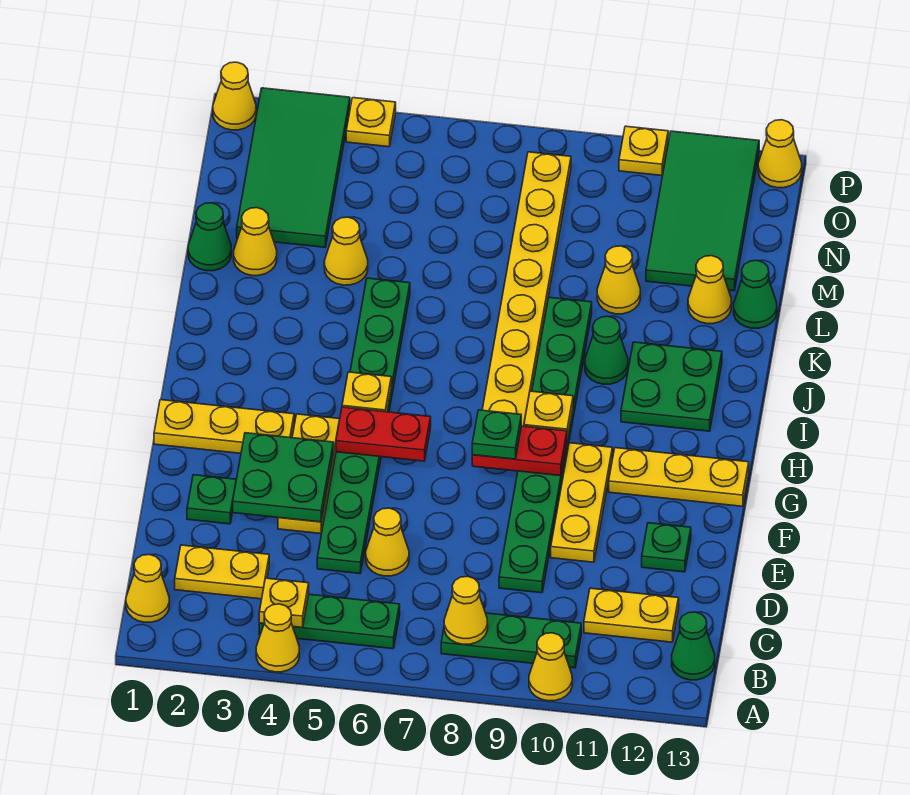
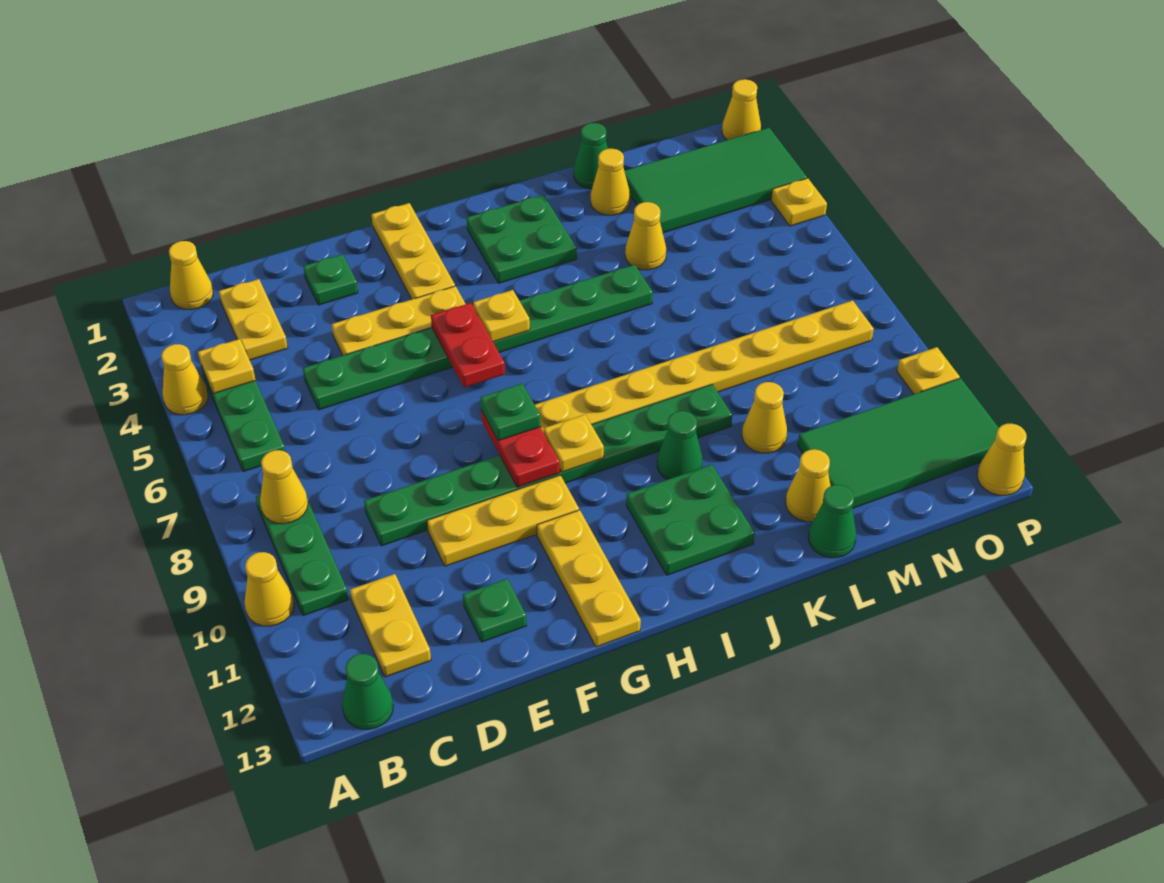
yellow cone D6 level 1 -> none
green plate E3:F4 level 2 -> green plate I2:J3 level 1

